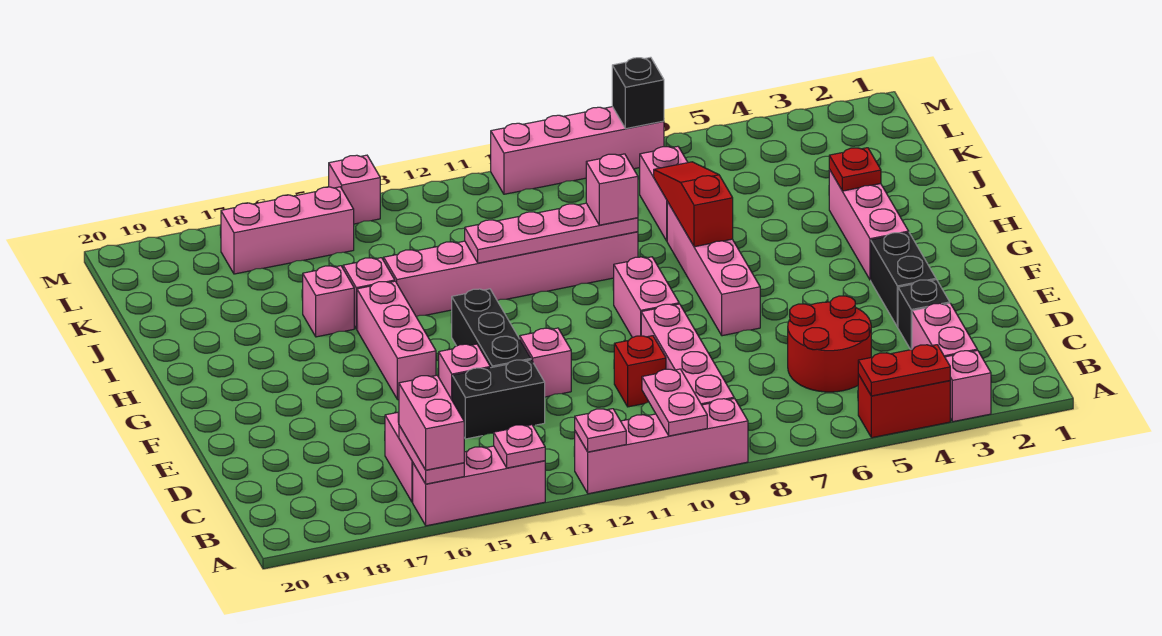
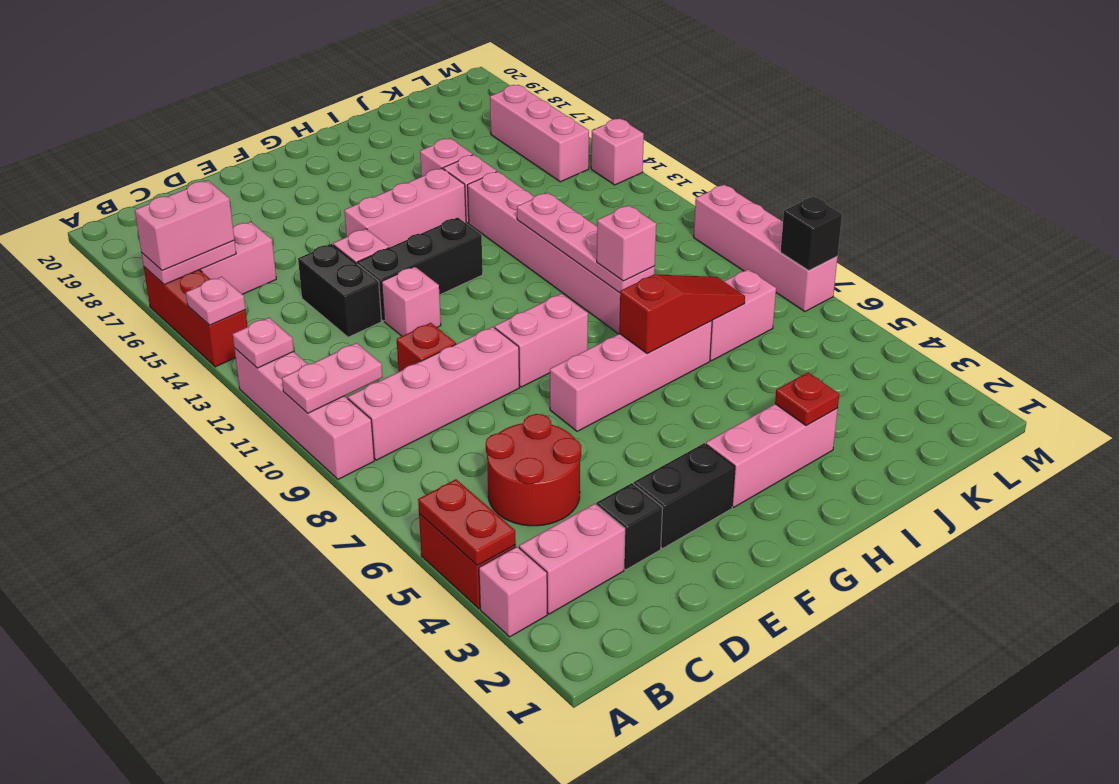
pink brick A14:A16 level 1 -> red brick A14:A16 level 1

